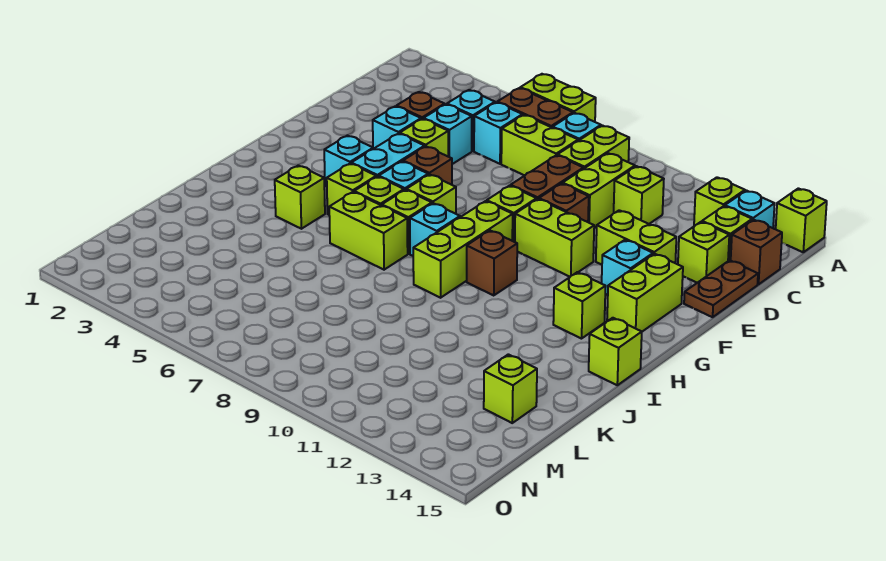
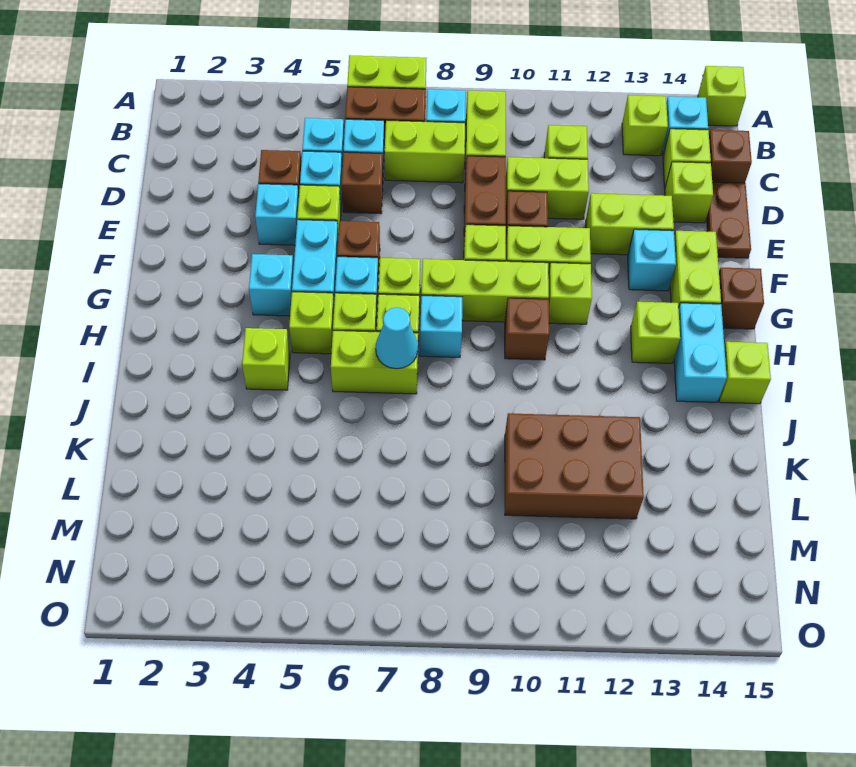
lime brick C10:D10 level 1 -> lime brick D10:D11 level 1
none -> brown brick D6 level 1
lime brick G9:I9 level 1 -> lime brick G8:G10 level 1
none -> brown brick G15 level 1
none -> cyan brick H14:I14 level 1
none -> cyan cone I7 level 2
none -> brown brick K10:L12 level 1
lime brick L14 level 1 -> lime brick G11 level 1

